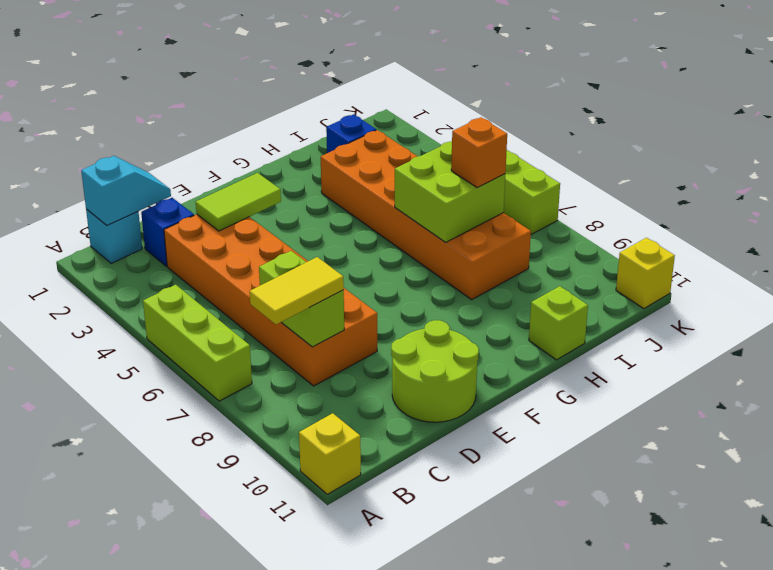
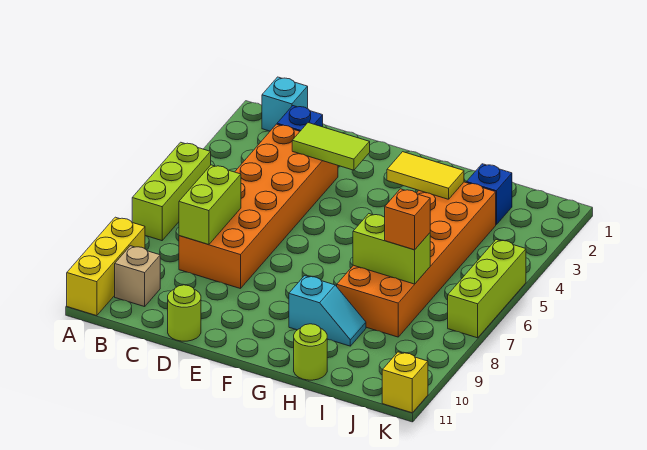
yellow brick A11 level 1 -> yellow brick A9:A11 level 1
cyan slope B1:C1 level 2 top B -> cyan slope G9:H9 level 1 top G
yellow tile B8:C8 level 3 -> yellow tile G3:H3 level 2
none -> tan brick B10 level 1
lime round brick D10:E11 level 1 -> lime round brick D11 level 1
lime brick H6:I7 level 2 -> lime brick H7:I7 level 2
lime brick H11 level 1 -> lime round brick H11 level 1

